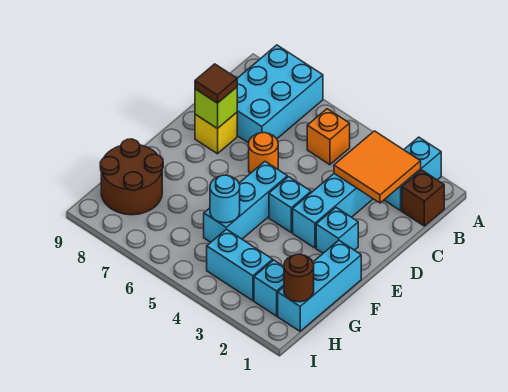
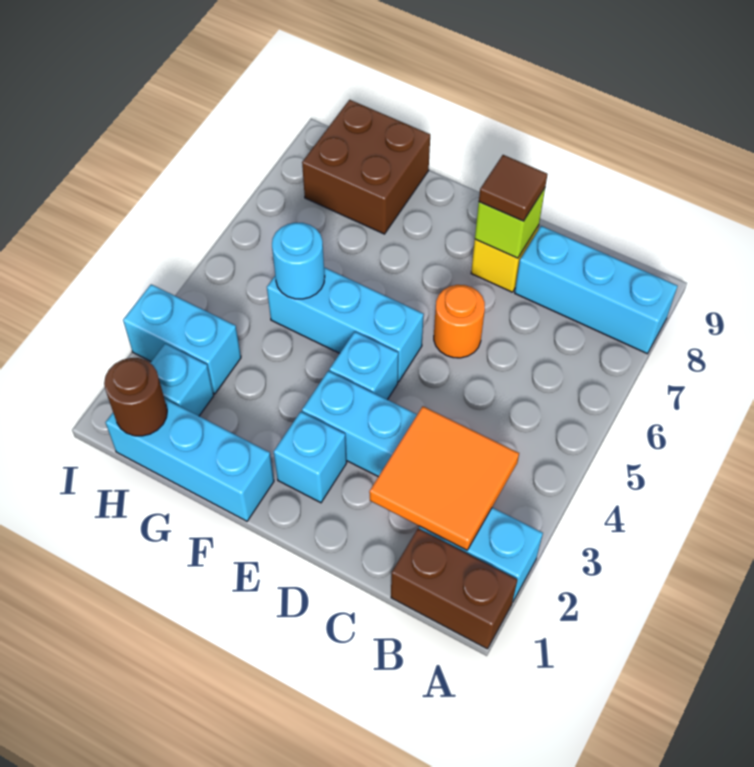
cyan brick A7:C8 level 1 -> cyan brick A8:C8 level 1
brown brick B1 level 1 -> brown brick A1:B1 level 1
orange brick B5 level 1 -> none
brown round brick G8:H9 level 1 -> brown brick G8:H9 level 1
cyan brick H3:H4 level 1 -> cyan brick H3:I3 level 1

